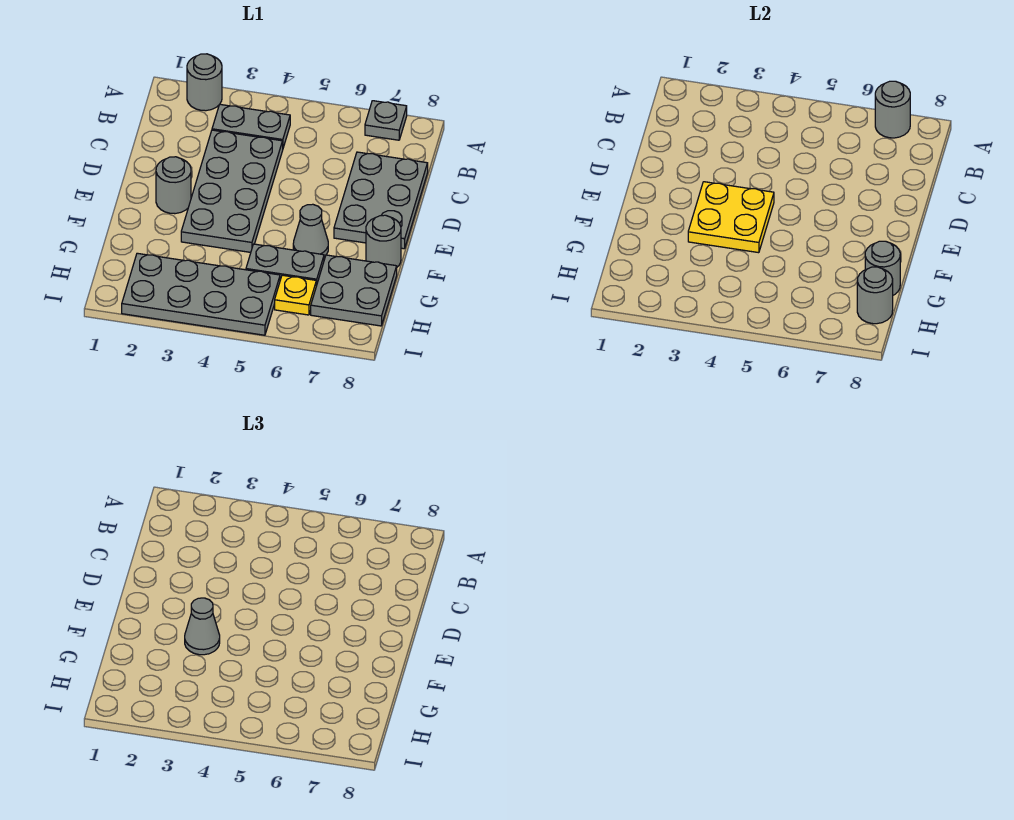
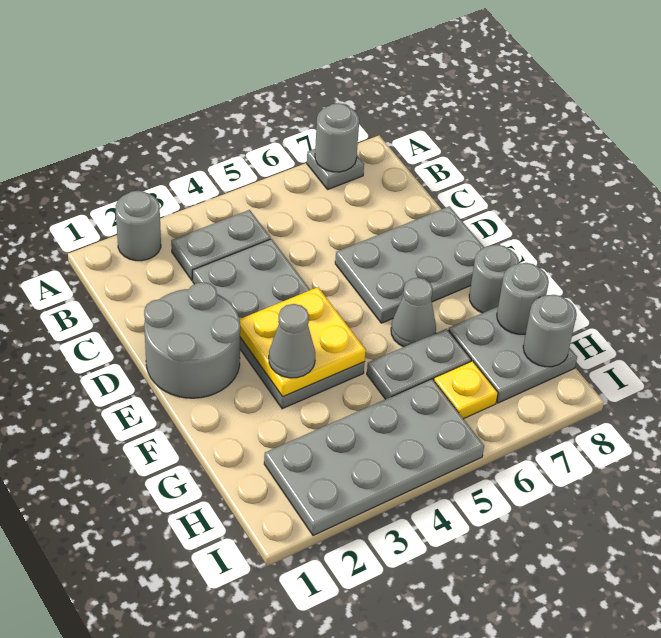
grey plate C7:E8 level 1 -> grey plate D6:E8 level 1
grey round brick E2 level 1 -> grey round brick D1:E2 level 1

